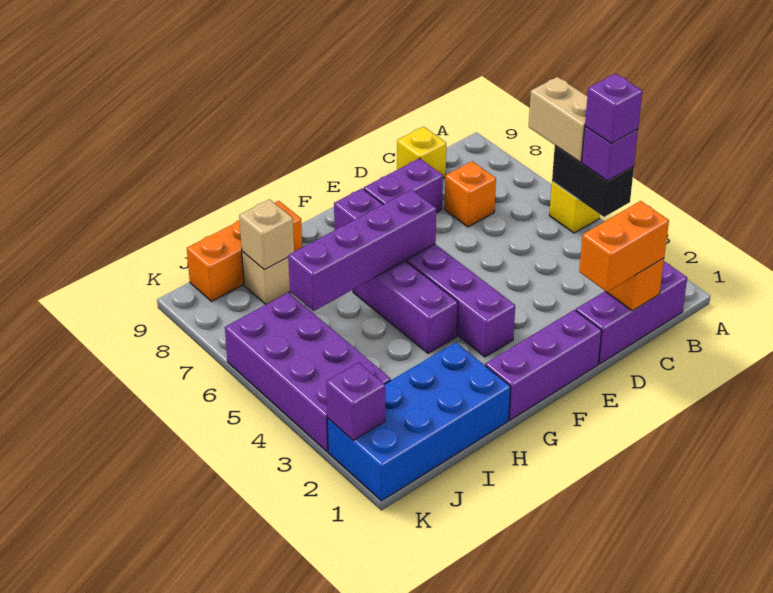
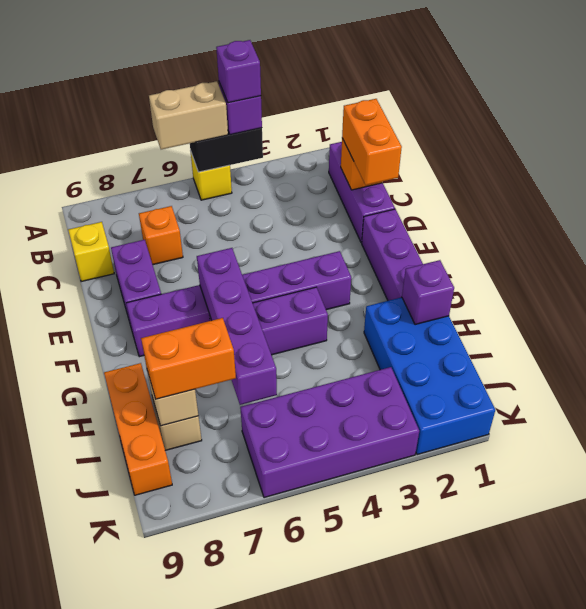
none -> orange brick I7:I8 level 3
purple brick K2 level 2 -> purple brick H1 level 2

